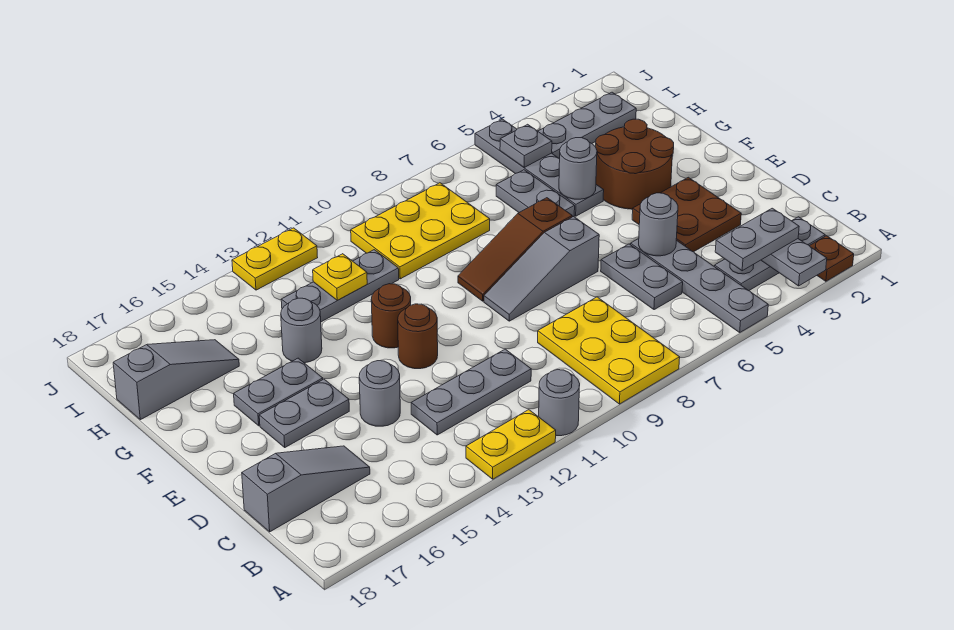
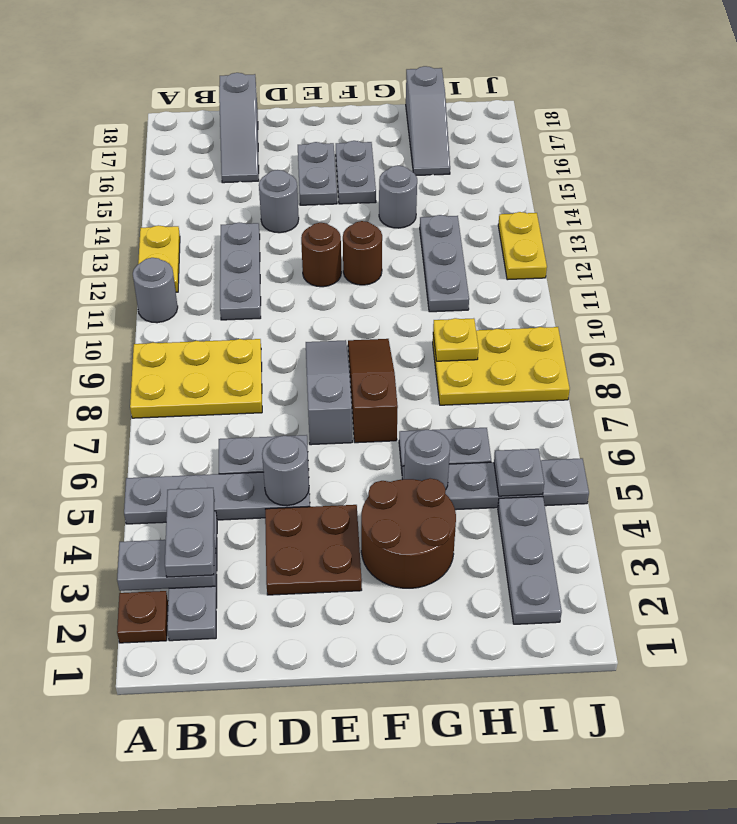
yellow plate H8:I10 level 1 -> yellow plate H8:J9 level 1
yellow plate H12 level 2 -> yellow plate H9 level 2

